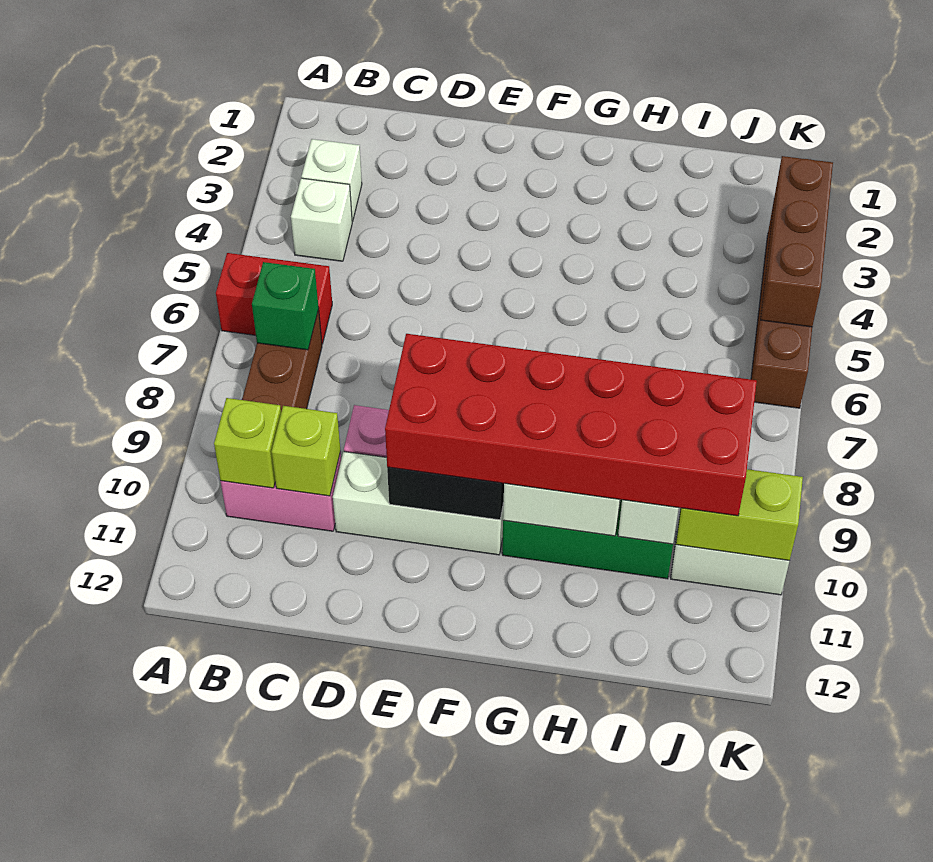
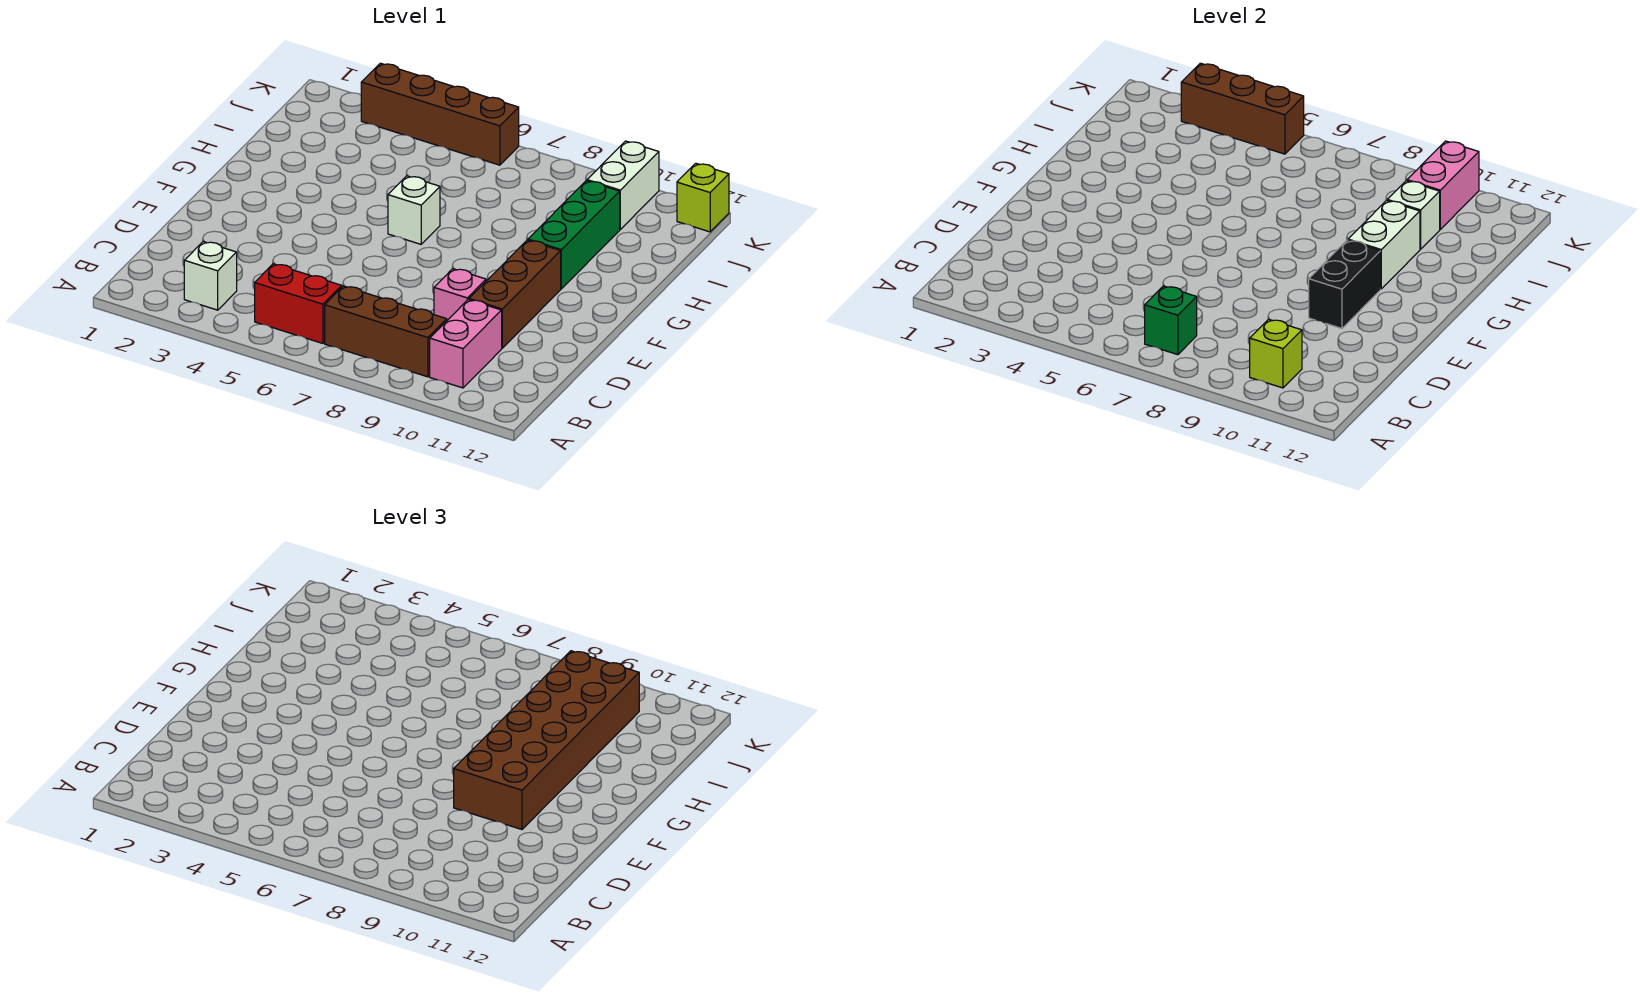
red brick A6:B6 level 1 -> red brick B5:B6 level 1
white brick B4 level 1 -> white brick G6 level 1
lime brick C10 level 2 -> lime brick K12 level 1
white brick D10:F10 level 1 -> brown brick D10:F10 level 1
red brick E9:J10 level 3 -> brown brick E9:J10 level 3
lime brick J10:K10 level 2 -> pink brick J10:K10 level 2

